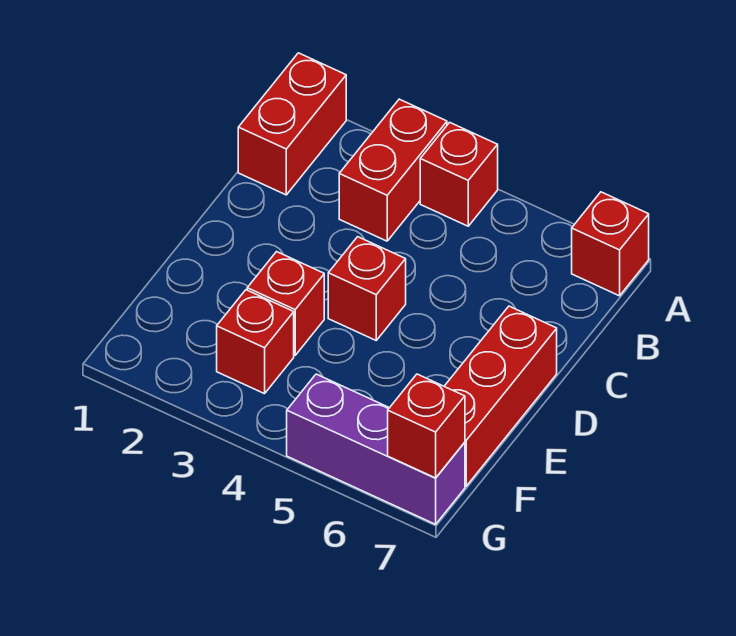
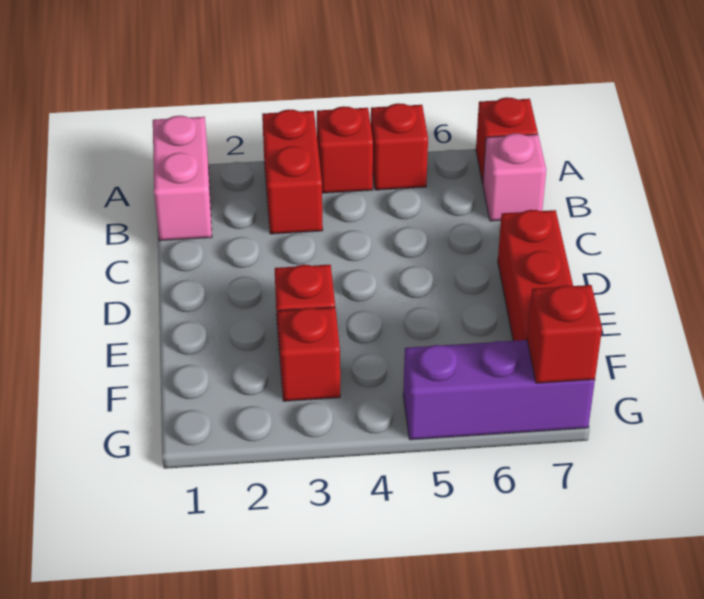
red brick A1:B1 level 1 -> pink brick A1:B1 level 1
none -> pink brick B7 level 1
red brick D4 level 1 -> red brick A5 level 1

